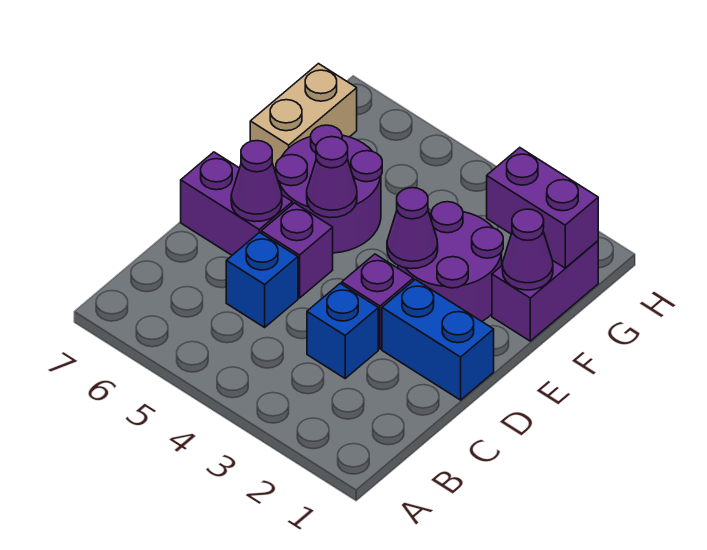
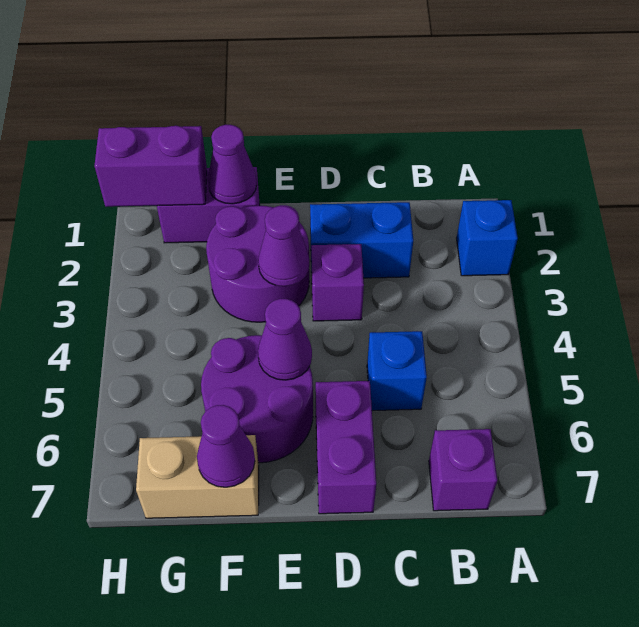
blue brick C3 level 1 -> blue brick A2 level 1
blue brick D1:D2 level 1 -> blue brick C2:D2 level 1
purple brick D5 level 1 -> purple brick B7 level 1
purple cone D6 level 2 -> purple cone F7 level 2
purple brick G1:G2 level 2 -> purple brick G1:H1 level 2

